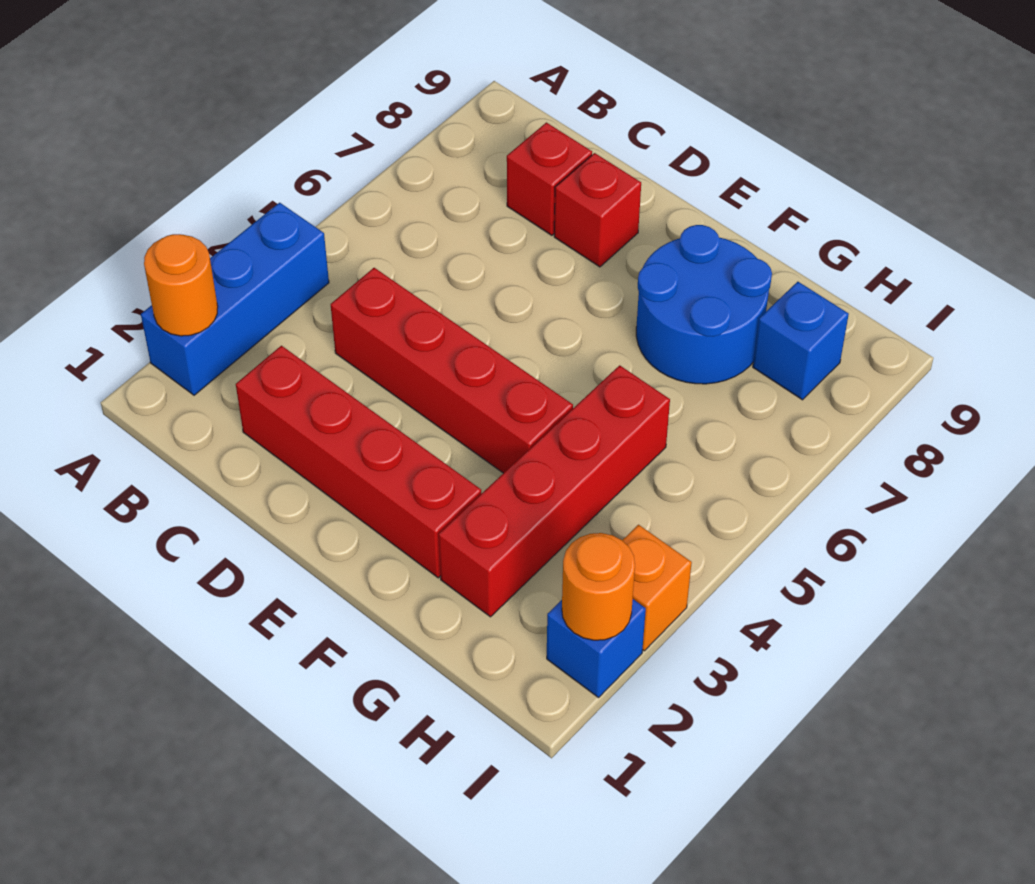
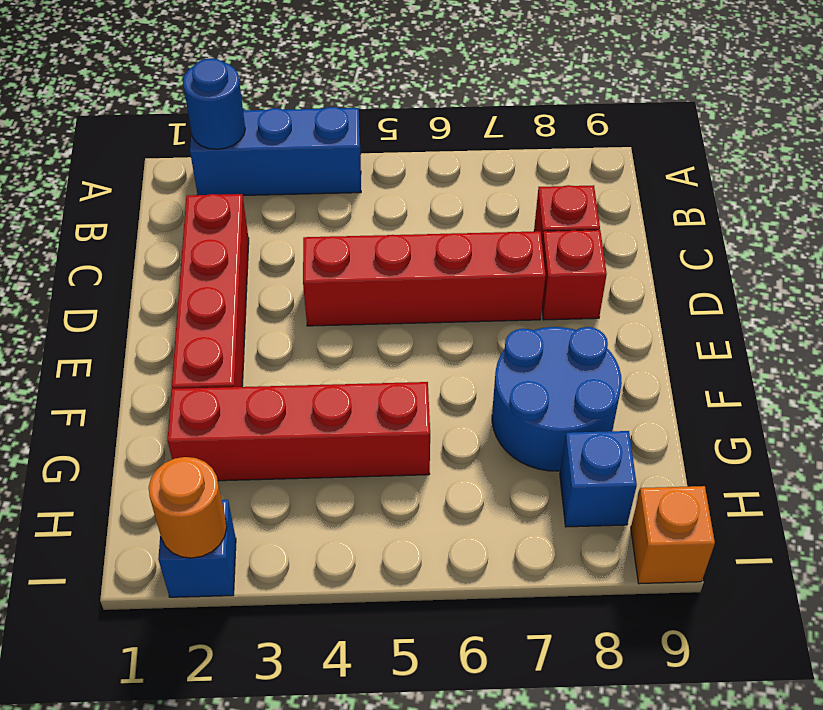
orange round brick A2 level 2 -> blue round brick A2 level 2
red brick C4:F4 level 1 -> red brick D4:D7 level 1
orange brick I3 level 1 -> orange brick I9 level 1

